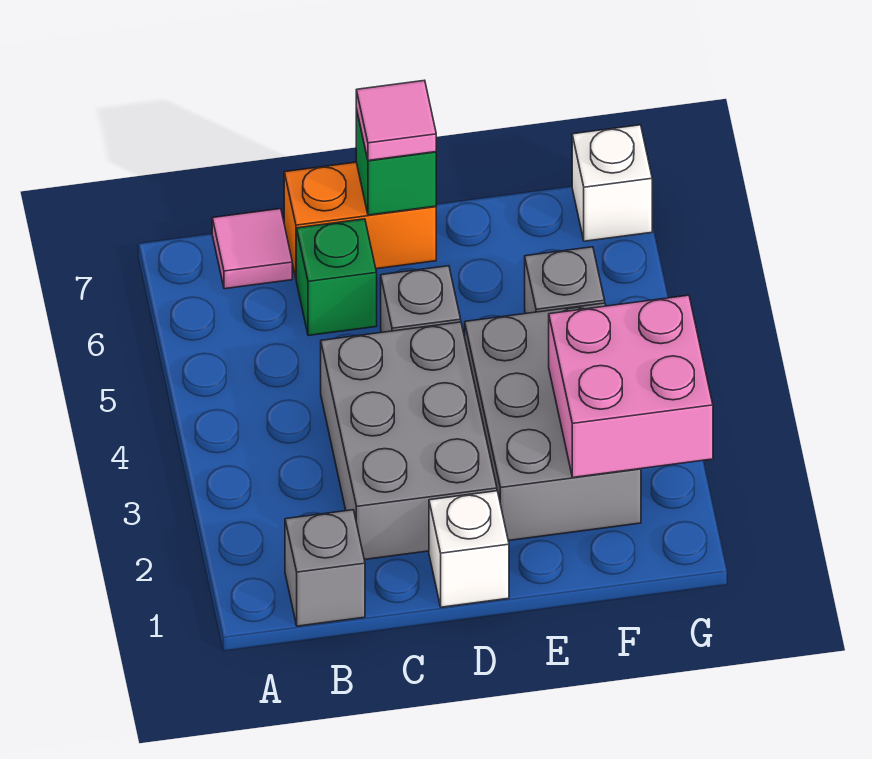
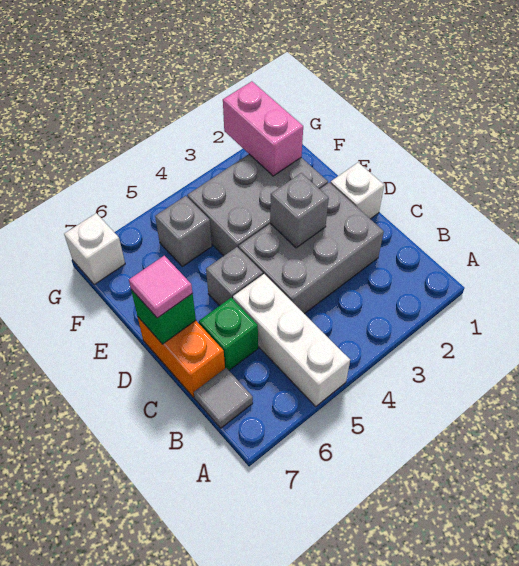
none -> white brick A5:C5 level 1
grey brick B1 level 1 -> grey brick D3 level 2
pink tile B7 level 1 -> grey tile B7 level 1
pink brick F2:G3 level 2 -> pink brick F2:G2 level 2

